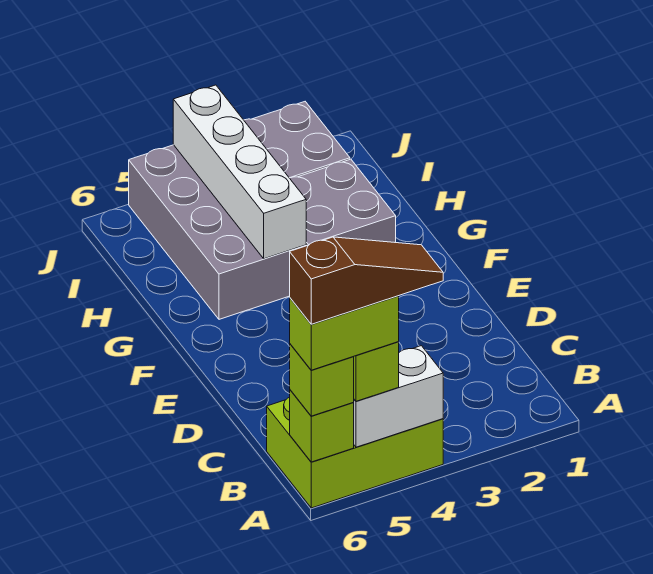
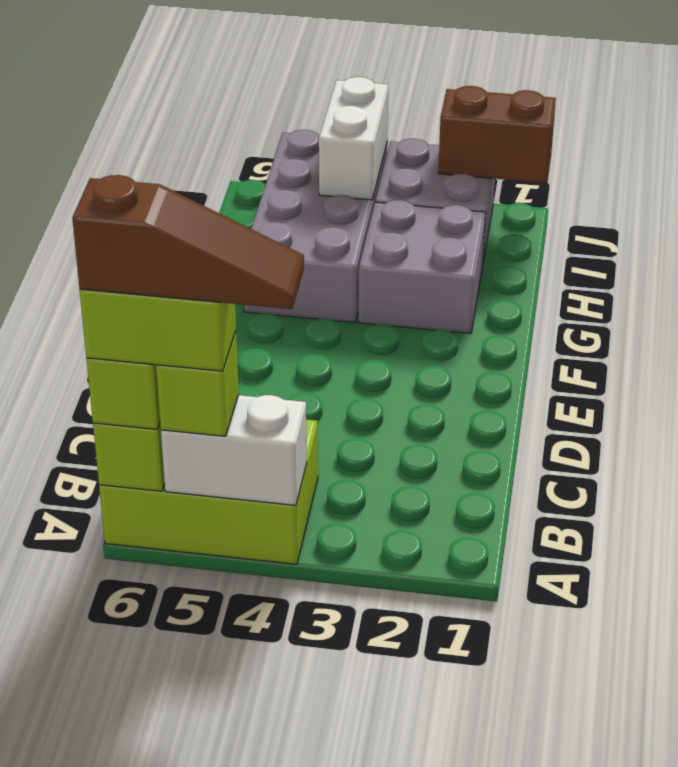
white brick G4:J4 level 2 -> white brick I4:J4 level 2
none -> brown brick J1:J2 level 2

